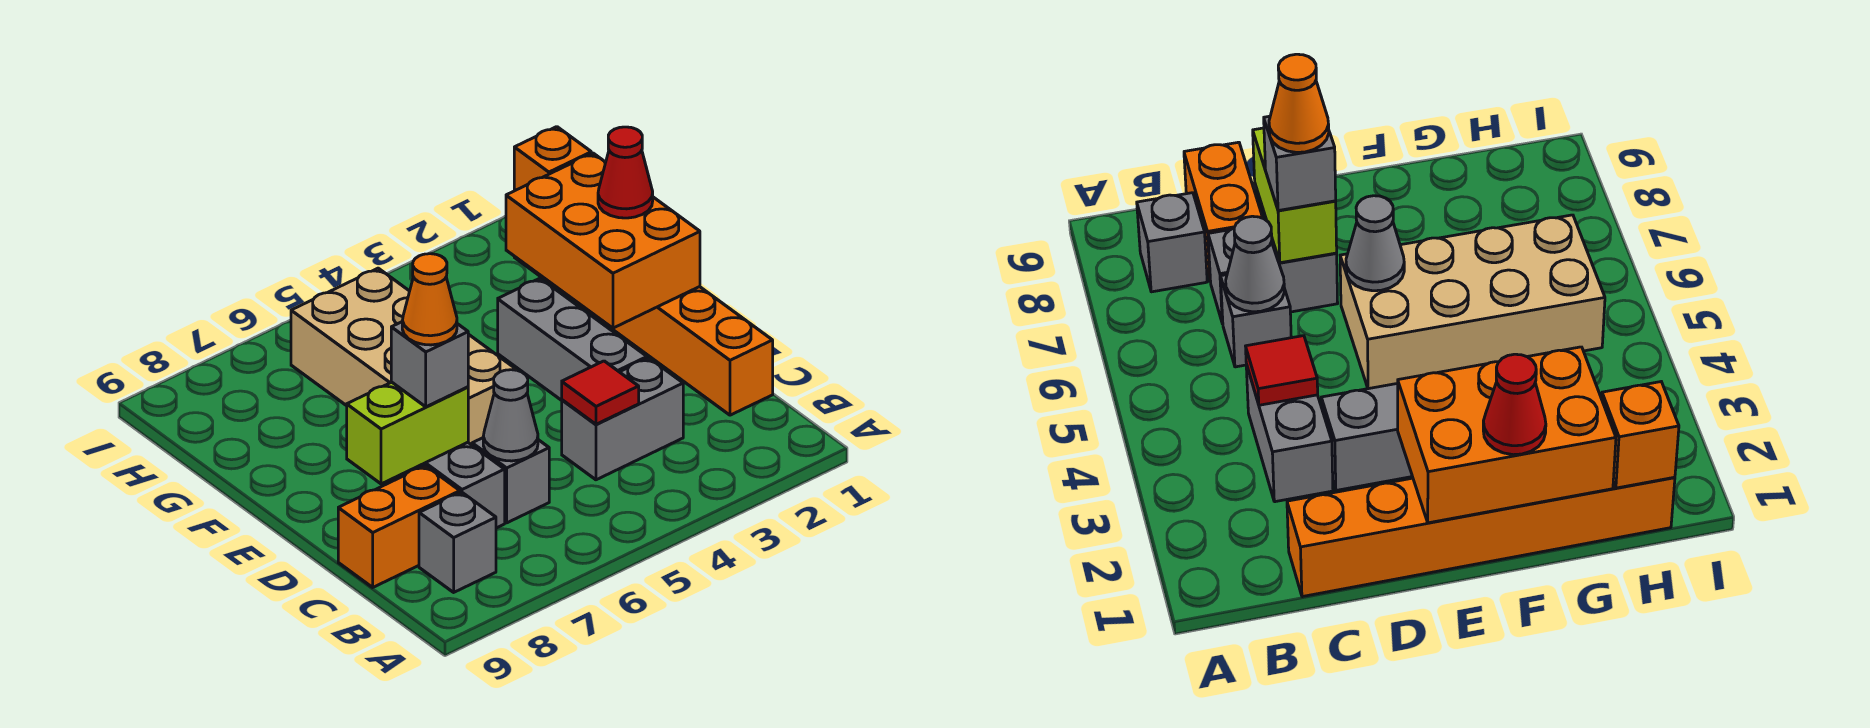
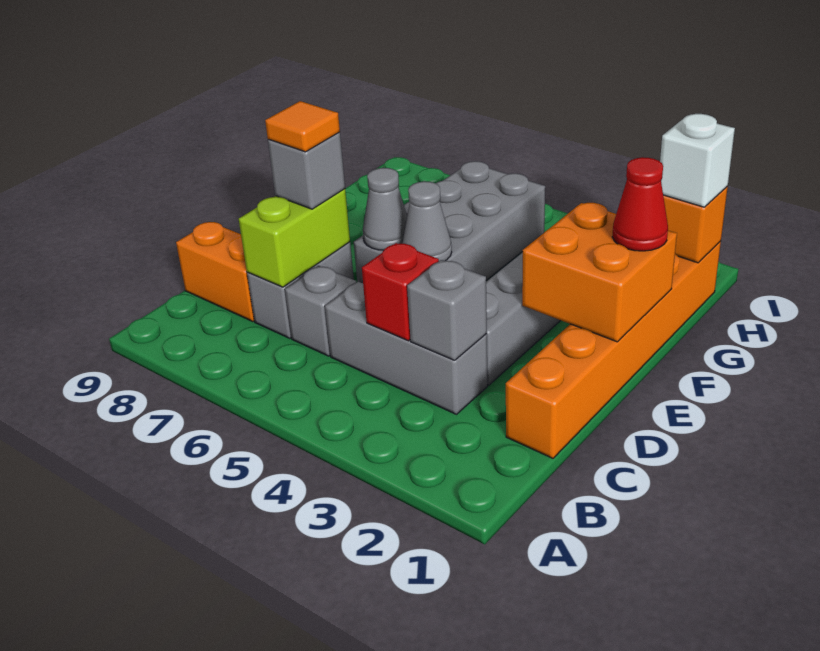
grey brick B8 level 1 -> grey brick C3 level 2
grey brick C3:C4 level 1 -> grey brick C3:C5 level 1
red tile C4 level 2 -> red brick C4 level 2
grey cone C6 level 2 -> grey cone E5 level 2
lime brick D7:D8 level 2 -> lime brick C7:D7 level 2
orange cone D7 level 4 -> orange tile D7 level 4
orange brick E1:G2 level 2 -> orange brick E1:F2 level 2
tan brick E5:H6 level 1 -> grey brick E5:H6 level 1
none -> white brick H1 level 3

